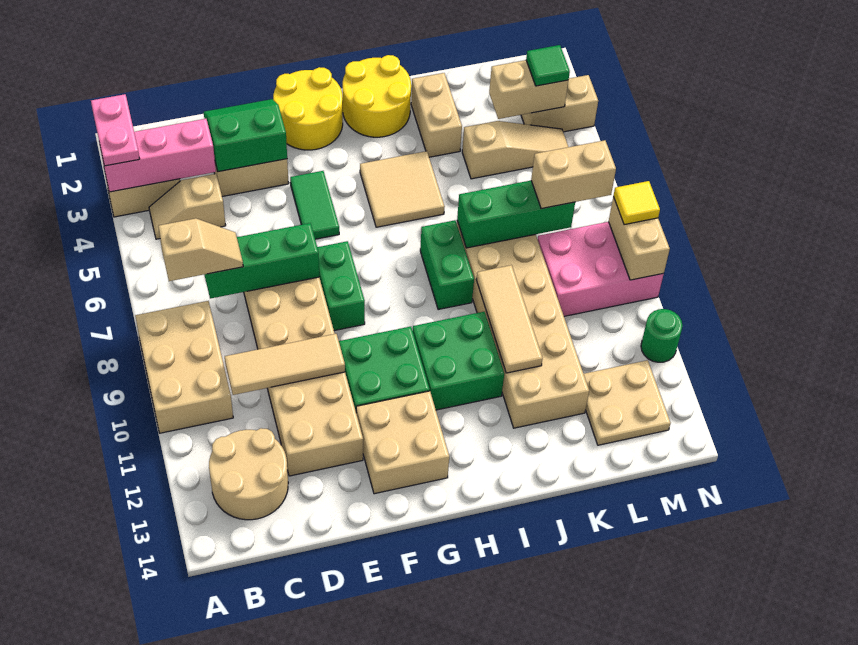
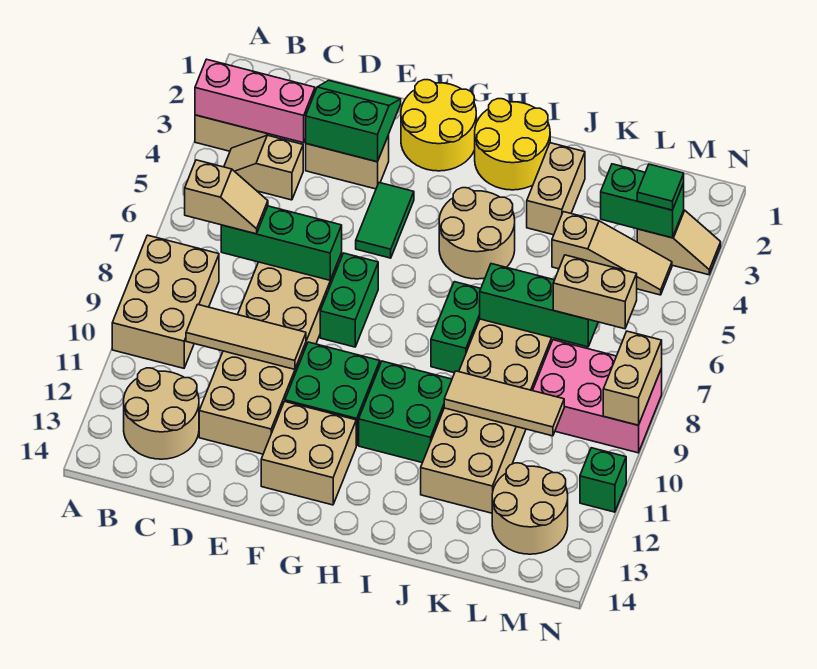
pink plate A2:A3 level 3 -> none
tan tile H4:I5 level 1 -> tan round brick H4:I5 level 1
tan tile J9:J11 level 2 -> tan tile J10:L10 level 2
tan brick L3:M3 level 2 -> green brick L3:M3 level 2
tan plate L12:M13 level 1 -> tan round brick L12:M13 level 1
tan brick M3:N3 level 1 -> tan slope M3:N3 level 1 top M
yellow tile N8 level 3 -> none
green round brick N11 level 1 -> green brick N11 level 1

